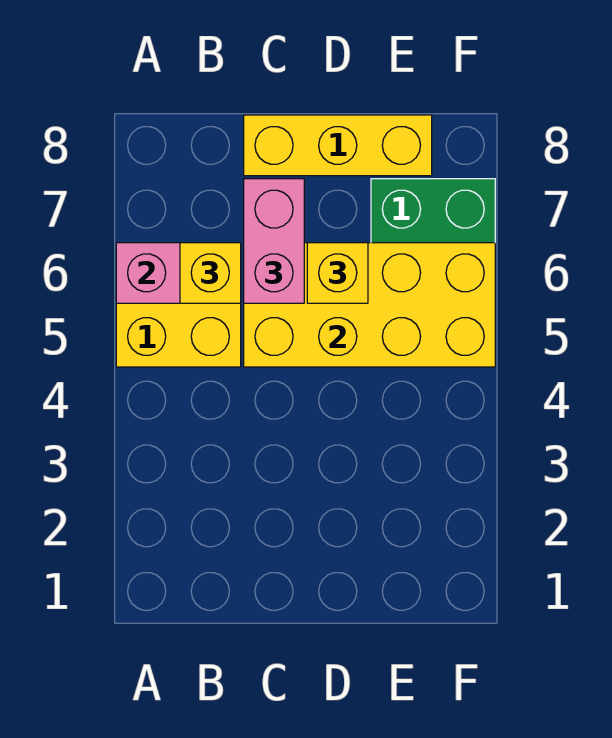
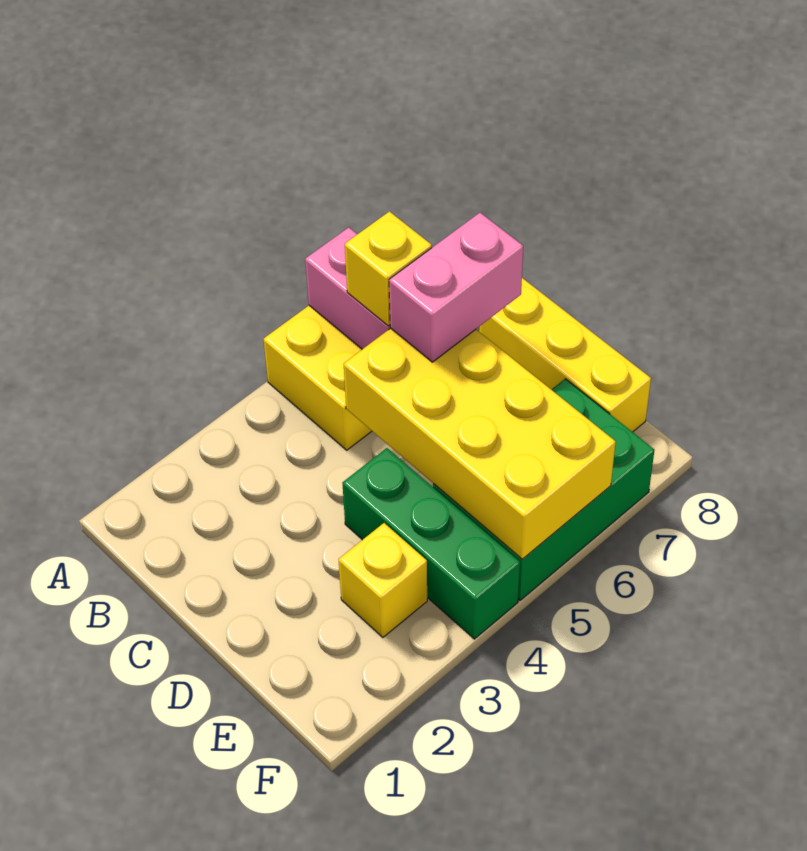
none -> green brick D4:F4 level 1
yellow brick D6 level 3 -> yellow brick E3 level 1

